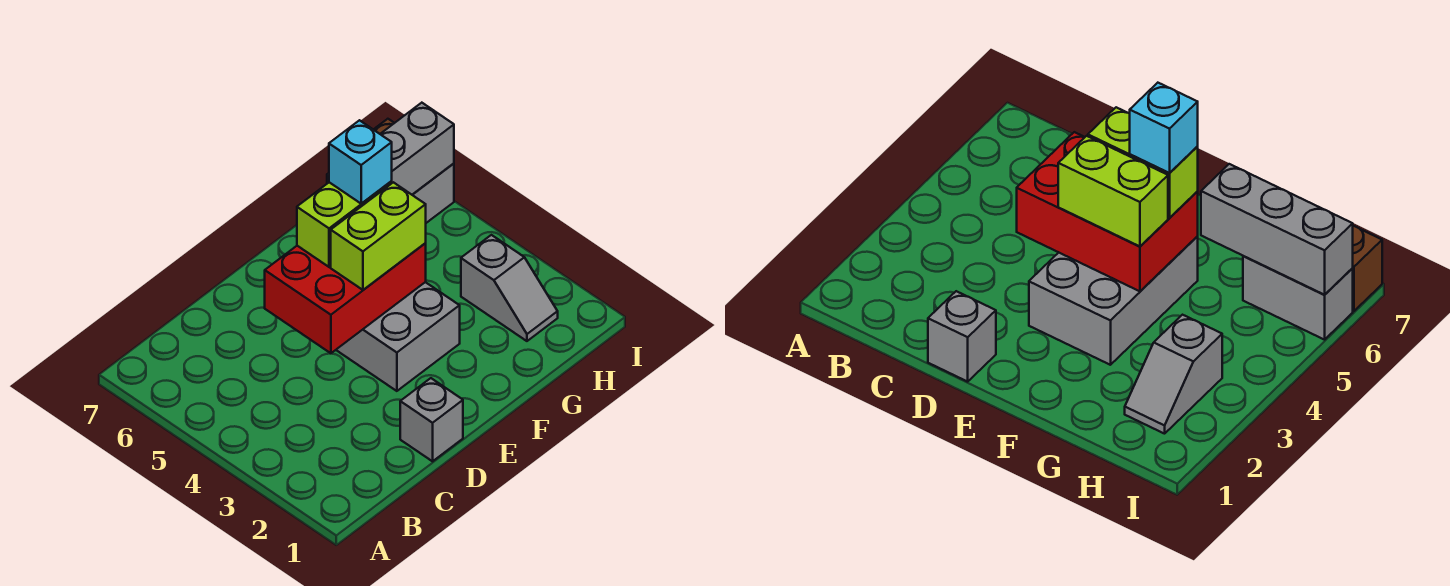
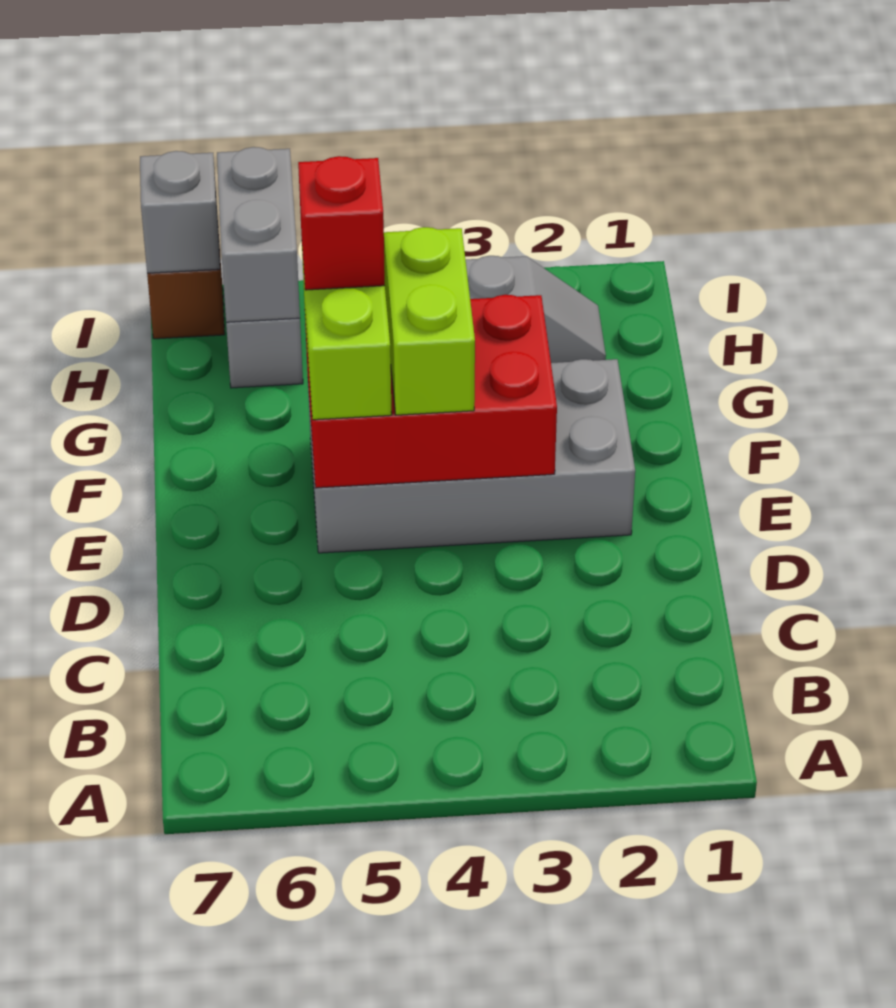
grey brick D1 level 1 -> grey brick I7 level 2
red brick D4:F5 level 2 -> red brick E3:F5 level 2
grey brick E3:F5 level 1 -> grey brick E2:F5 level 1
cyan brick F5 level 4 -> red brick F5 level 4
grey brick G6:I6 level 2 -> grey brick H6:I6 level 2

